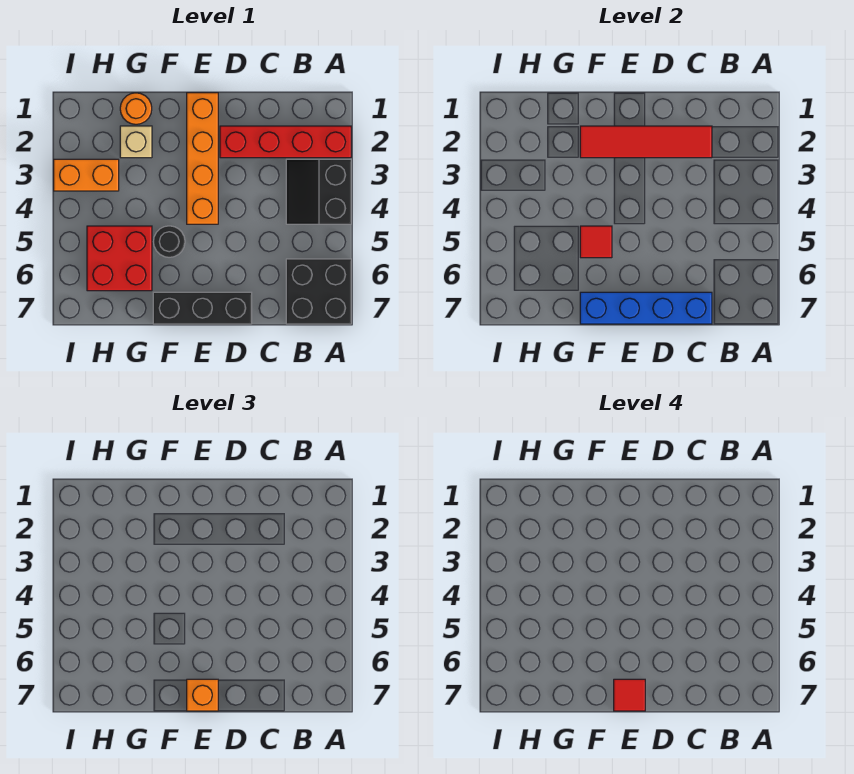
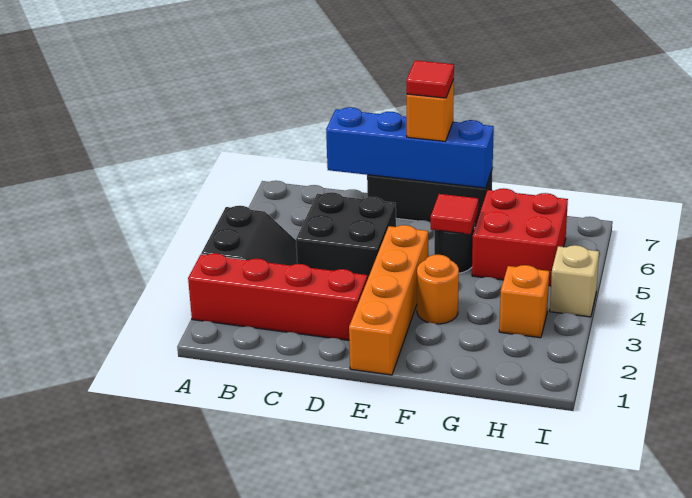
black brick A6:B7 level 1 -> black brick C4:D5 level 1
red tile C2:F2 level 2 -> none
orange round brick G1 level 1 -> orange round brick F3 level 1
tan brick G2 level 1 -> tan brick I4 level 1
orange brick H3:I3 level 1 -> orange brick H3 level 1

